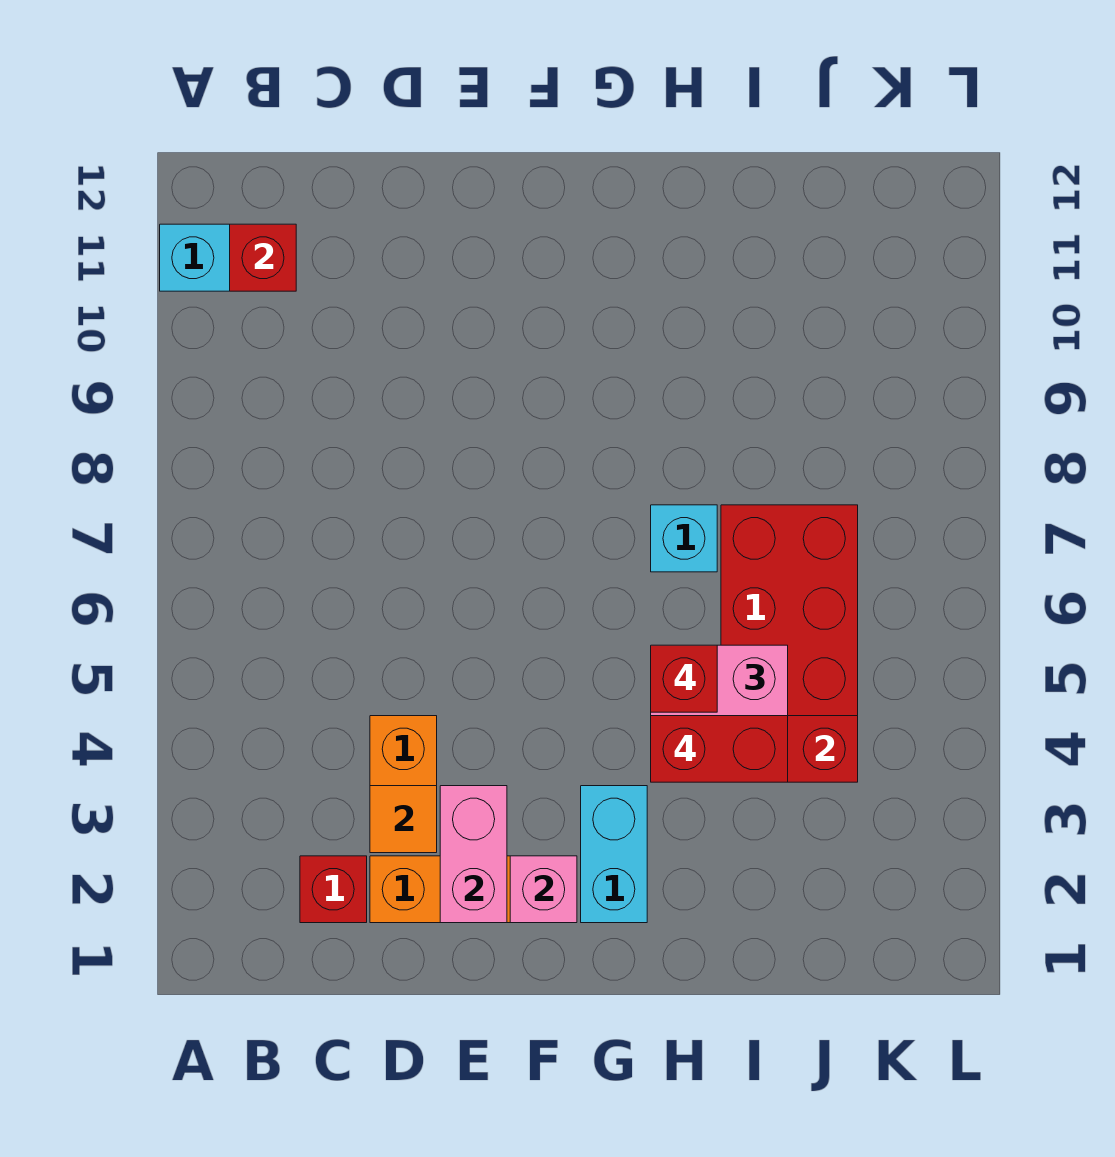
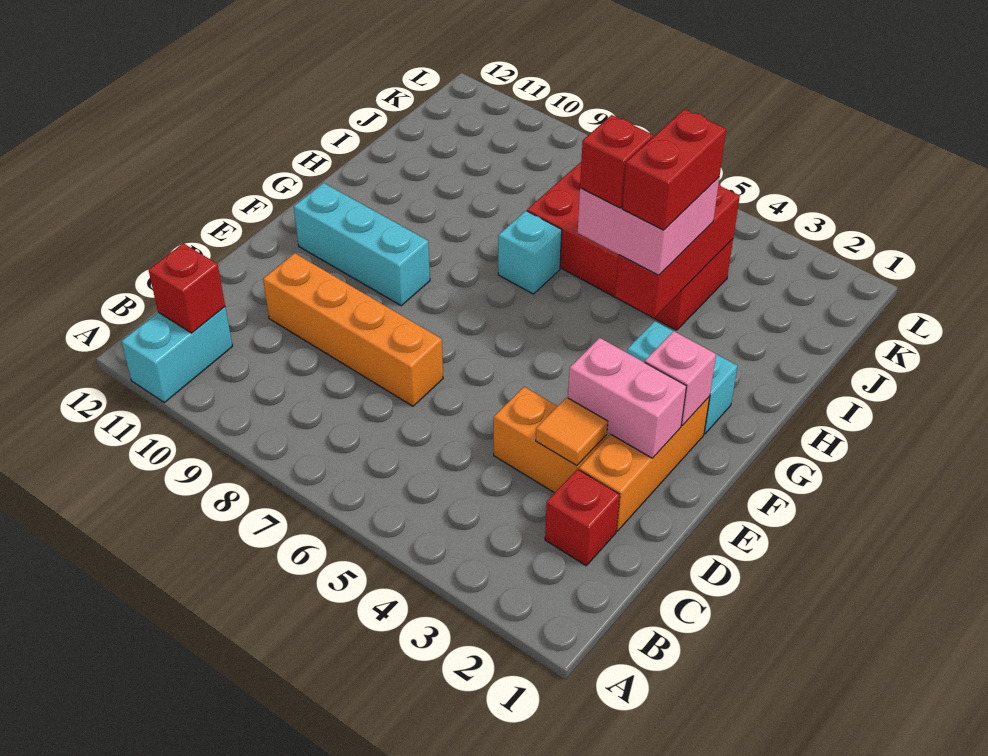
none -> orange brick D7:D10 level 1
none -> cyan brick F9:F11 level 1

